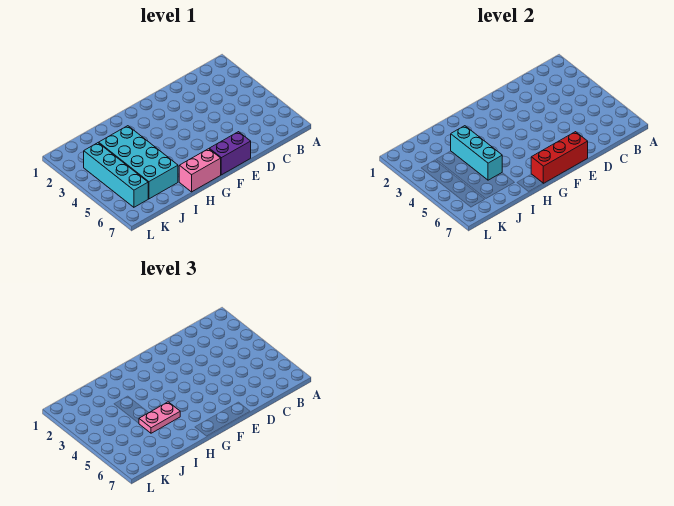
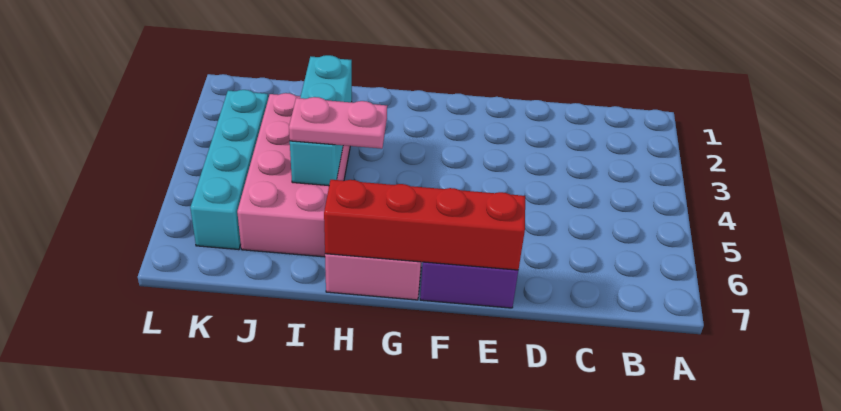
red brick E7:G7 level 2 -> red brick E7:H7 level 2
cyan brick I3:J6 level 1 -> pink brick I3:J6 level 1

